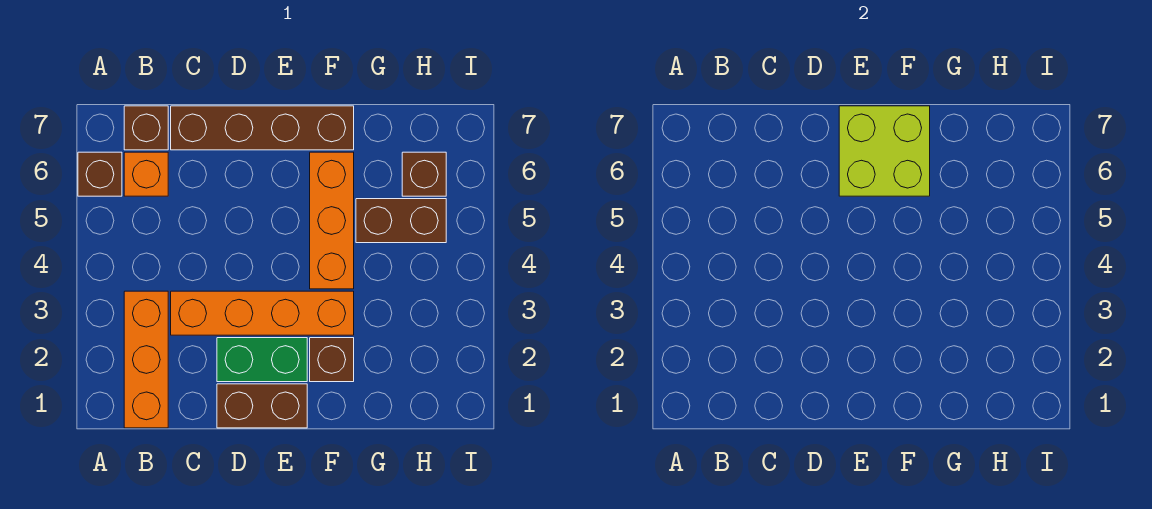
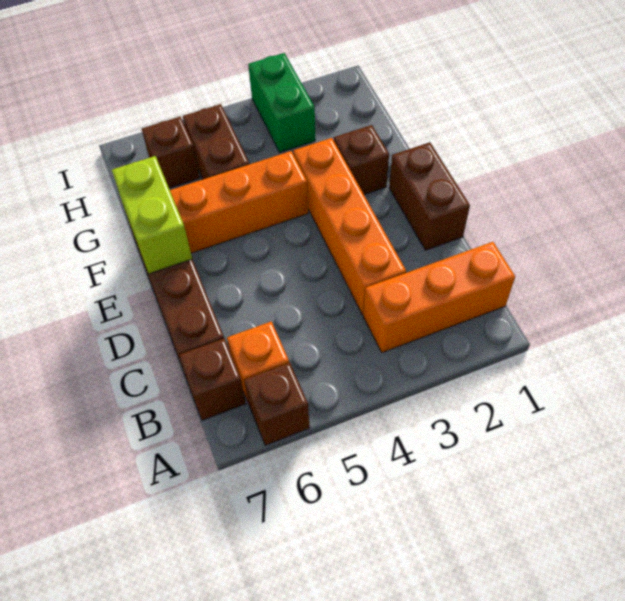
green brick D2:E2 level 1 -> green brick H3:I3 level 1
lime brick E6:F7 level 2 -> lime brick E7:F7 level 2

